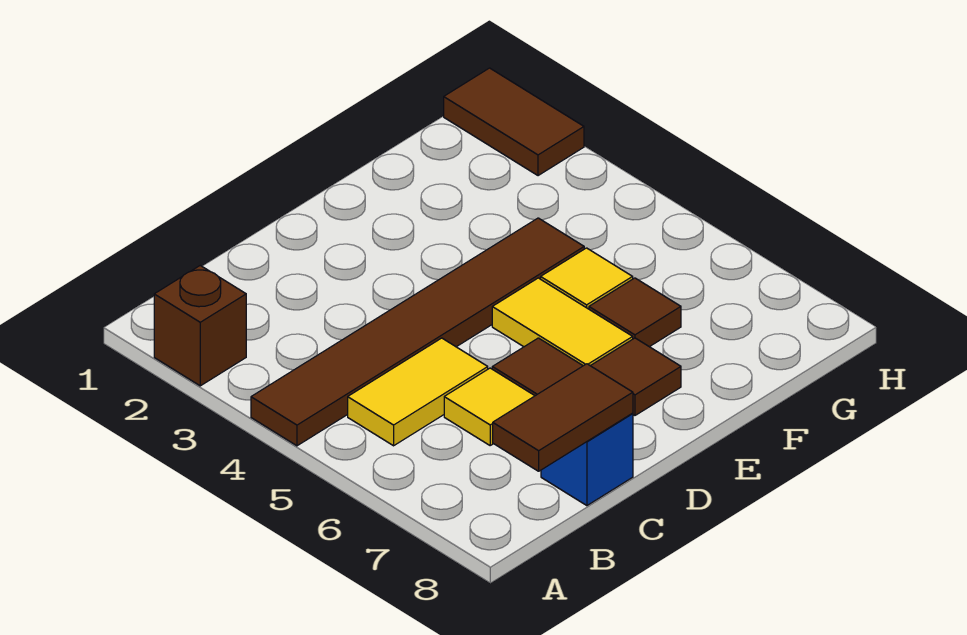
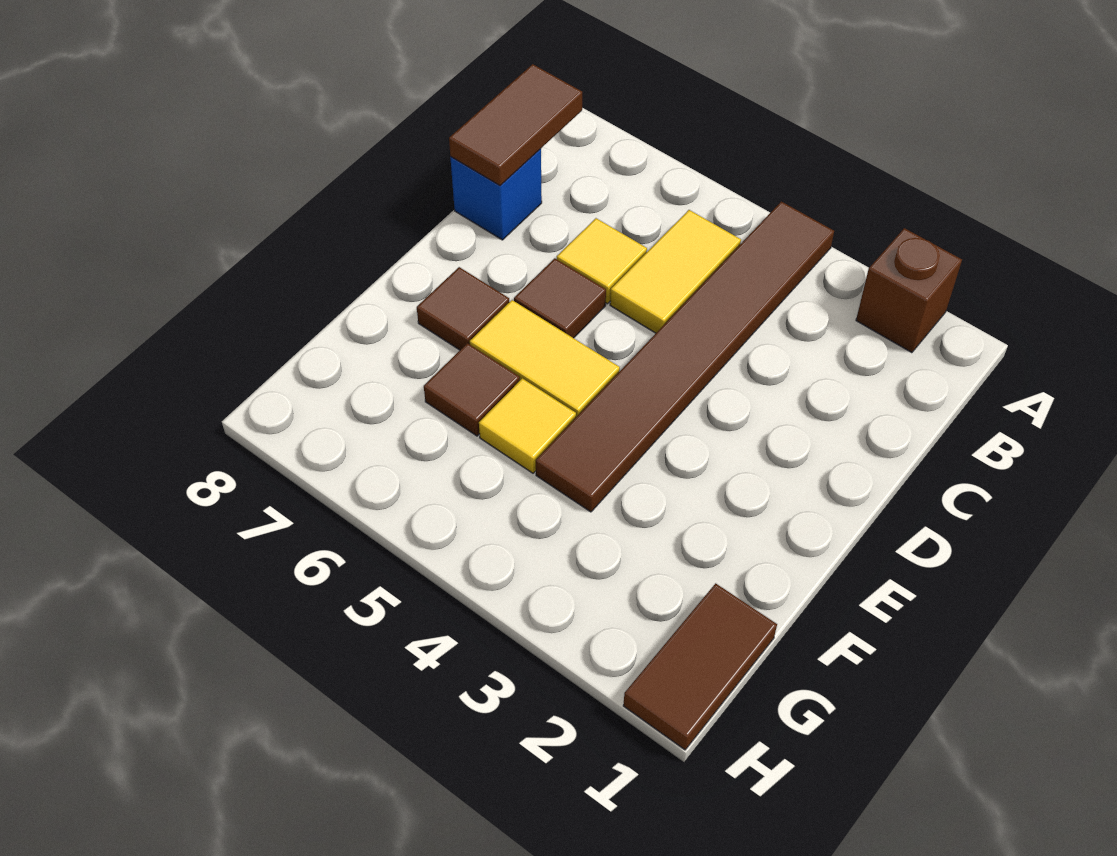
brown tile H1:H2 level 1 -> brown tile G1:H1 level 1

